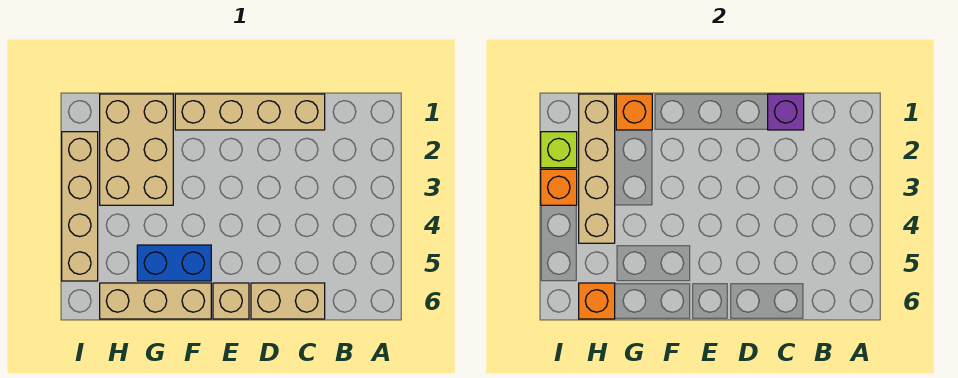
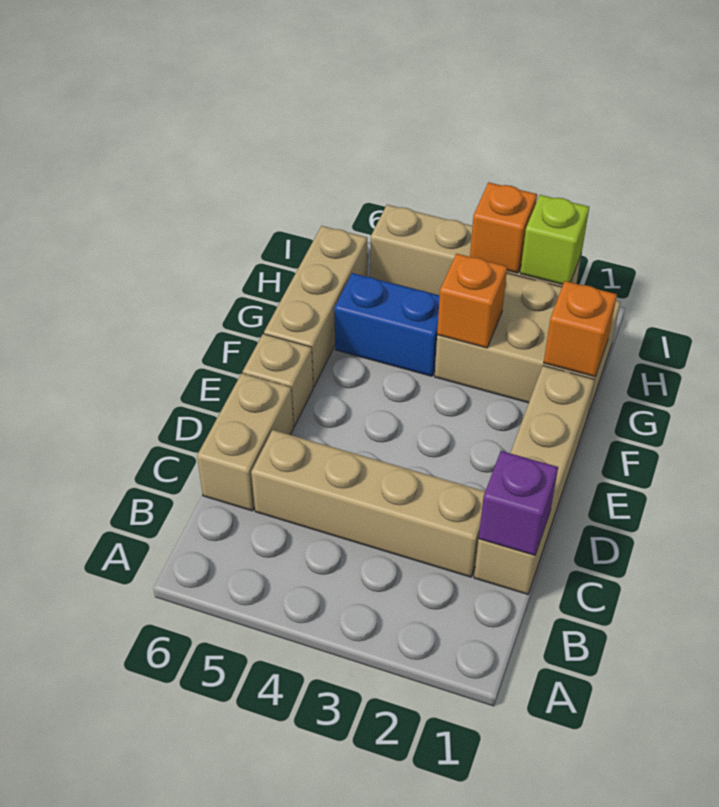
blue brick F5:G5 level 1 -> blue brick G4:G5 level 1
tan brick H1:H4 level 2 -> tan brick C2:C5 level 1
orange brick H6 level 2 -> orange brick G3 level 2

